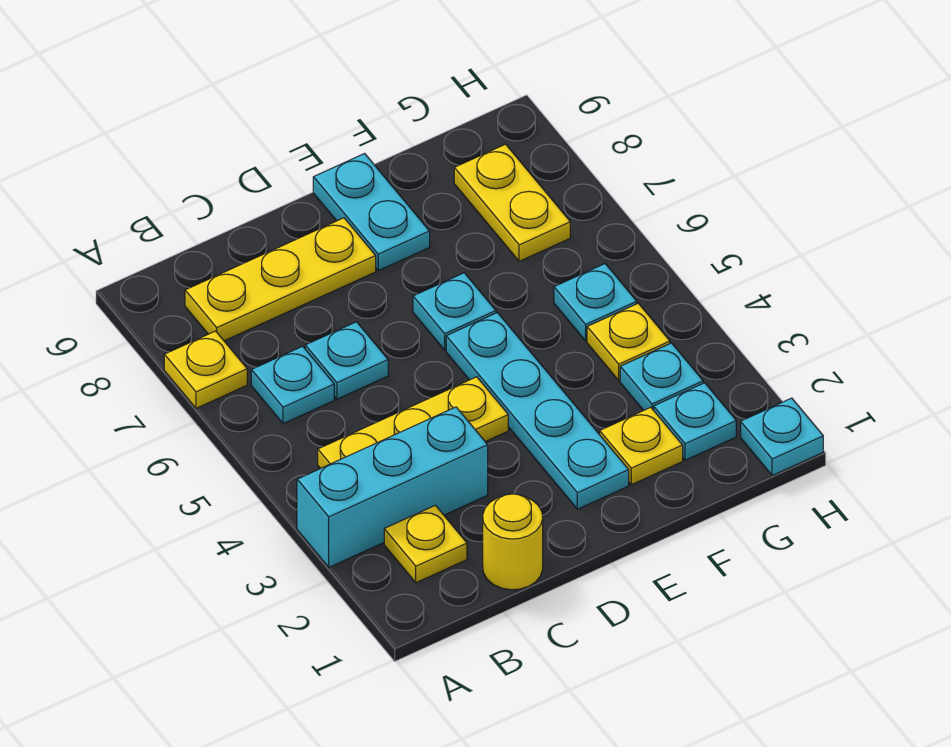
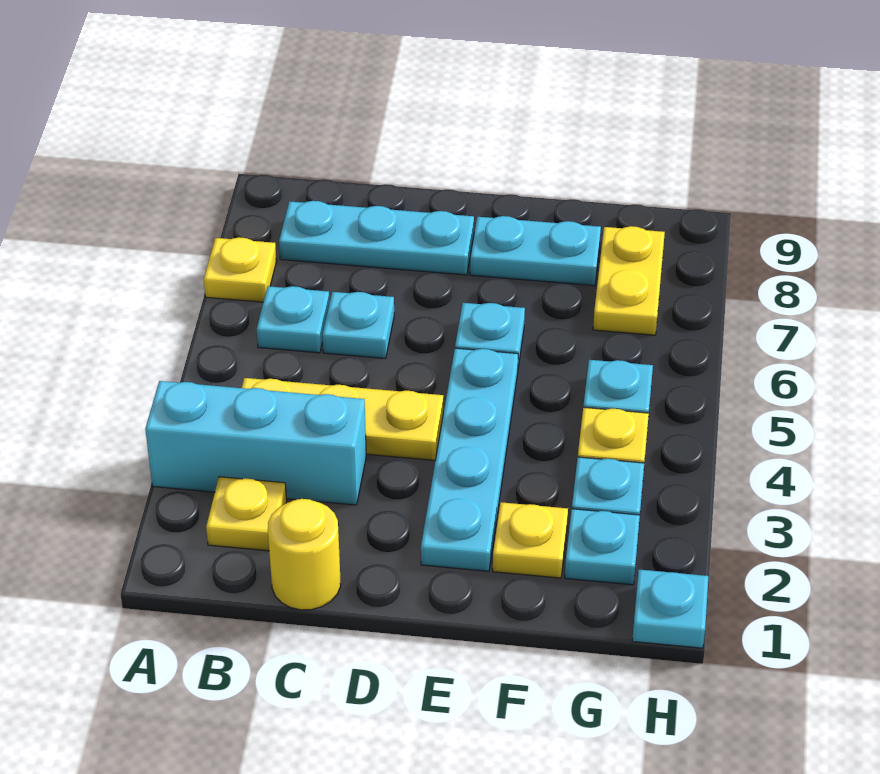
yellow plate B8:D8 level 1 -> cyan plate B8:D8 level 1
cyan plate E8:E9 level 1 -> cyan plate E8:F8 level 1

